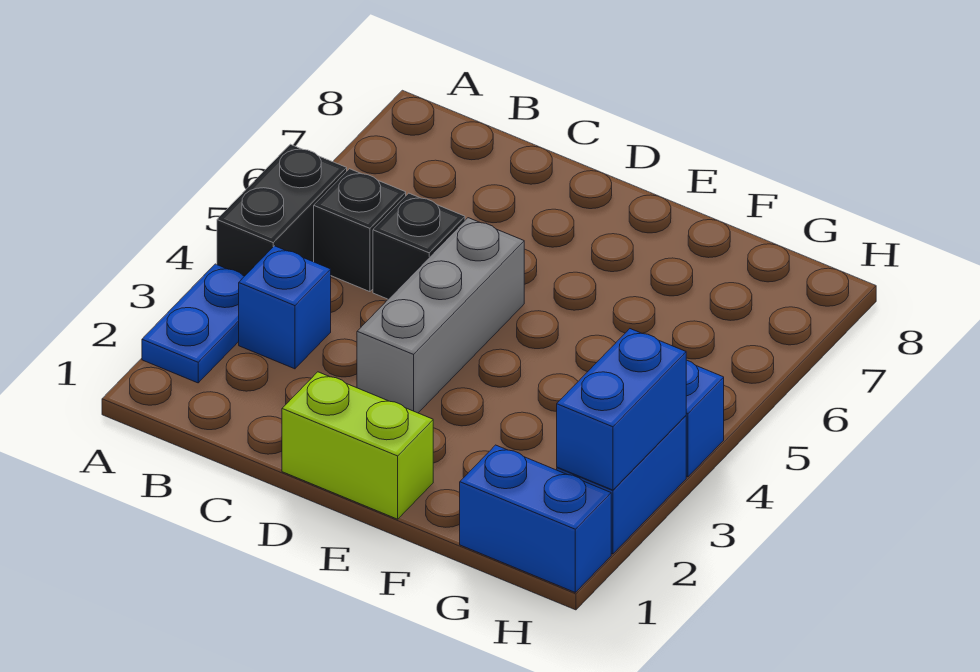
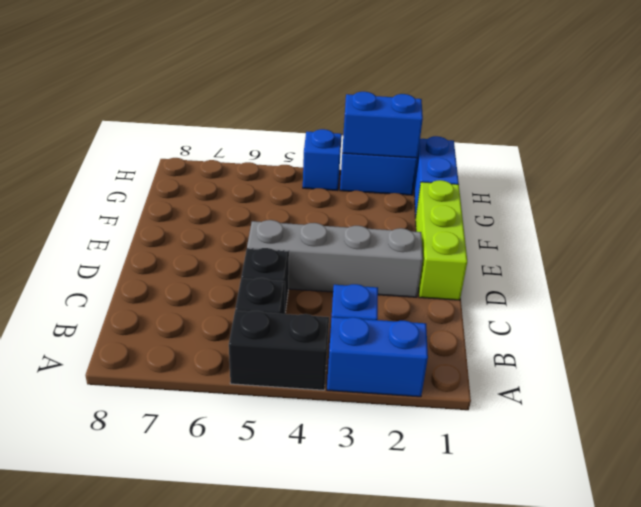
blue plate A2:A3 level 1 -> blue brick A2:A3 level 1
lime brick D1:E1 level 1 -> lime brick D1:F1 level 1
grey brick D3:D5 level 1 -> grey brick D2:D5 level 1

